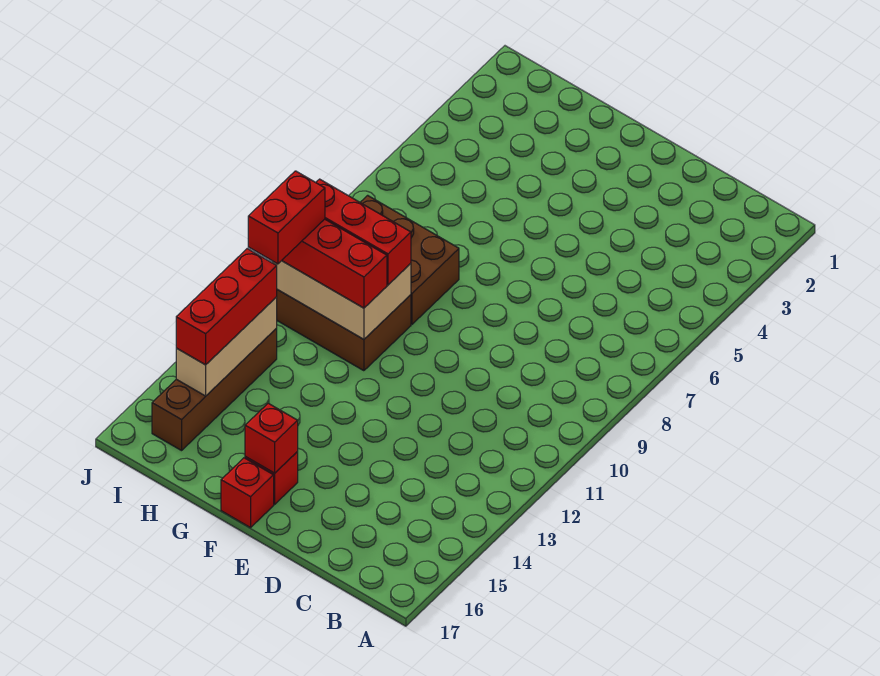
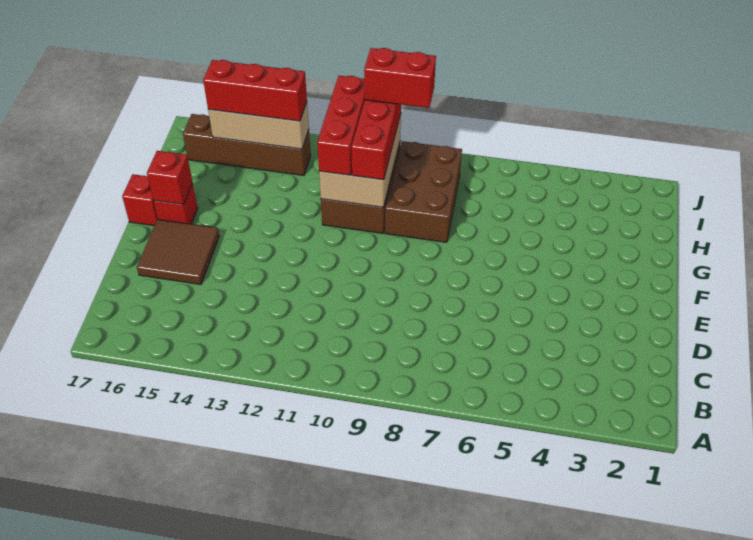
none -> brown tile D15:E16 level 1
red brick I11:I12 level 4 -> red brick I9:I10 level 4

